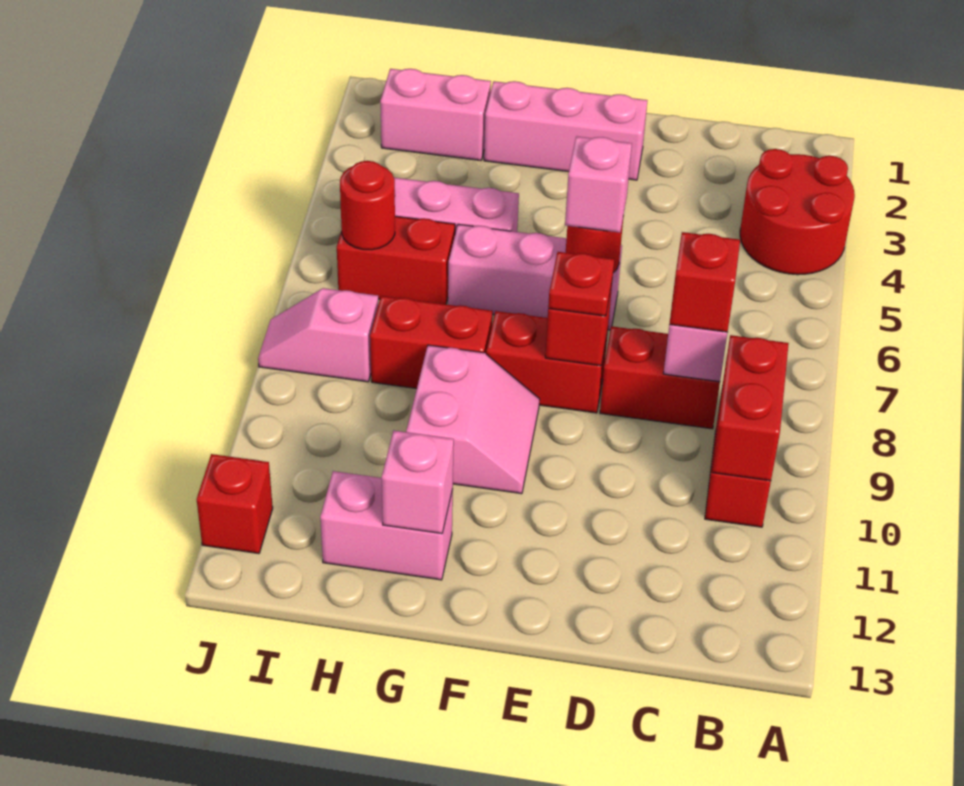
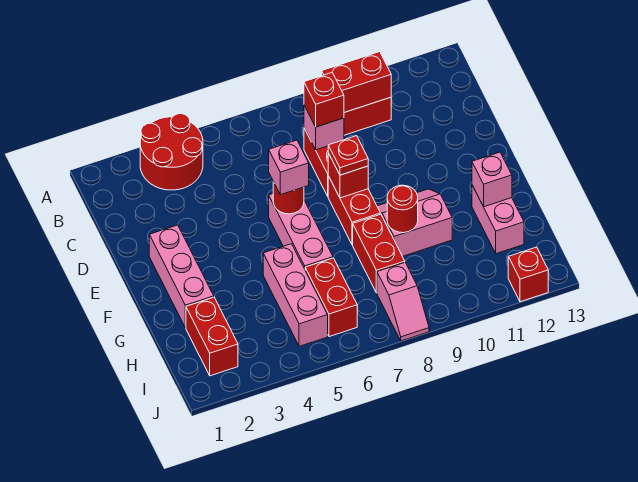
pink brick H2:I2 level 1 -> red brick H2:I2 level 1
red round brick I6 level 2 -> red round brick G9 level 2

